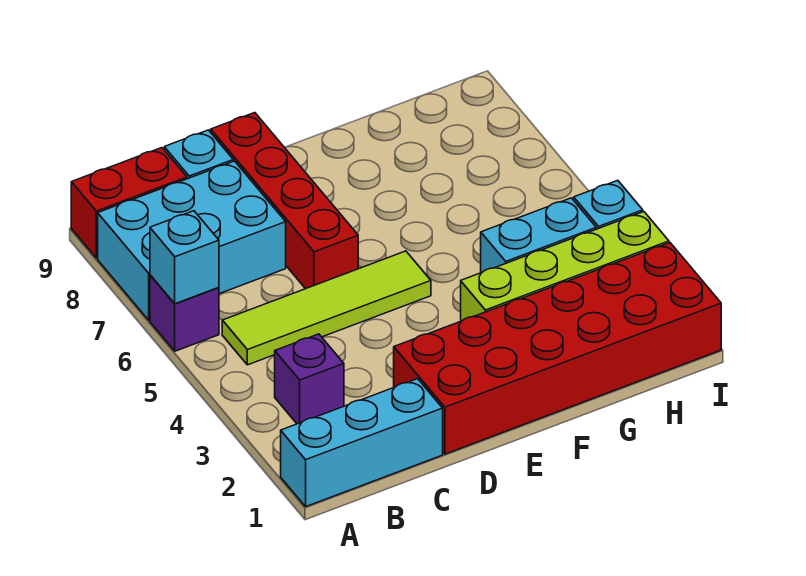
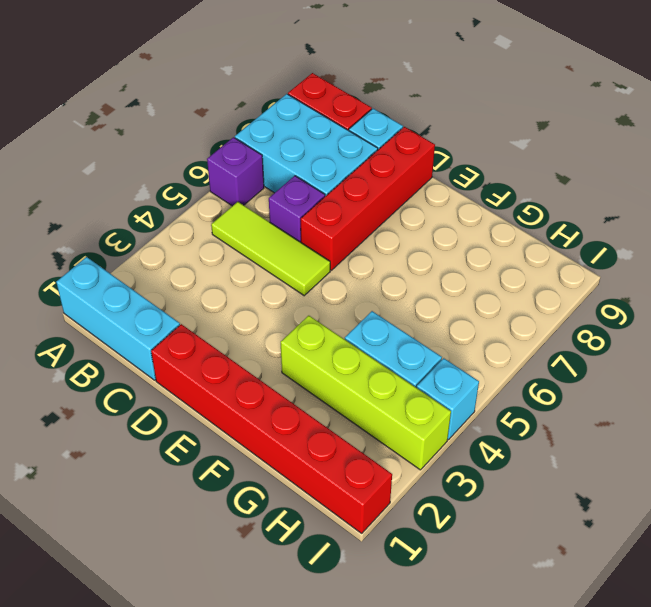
cyan brick A6 level 2 -> none
purple brick B3 level 1 -> purple brick C6 level 1
lime tile B5:E5 level 1 -> lime tile B5:D5 level 1
red brick D1:I2 level 1 -> red brick D1:I1 level 1

